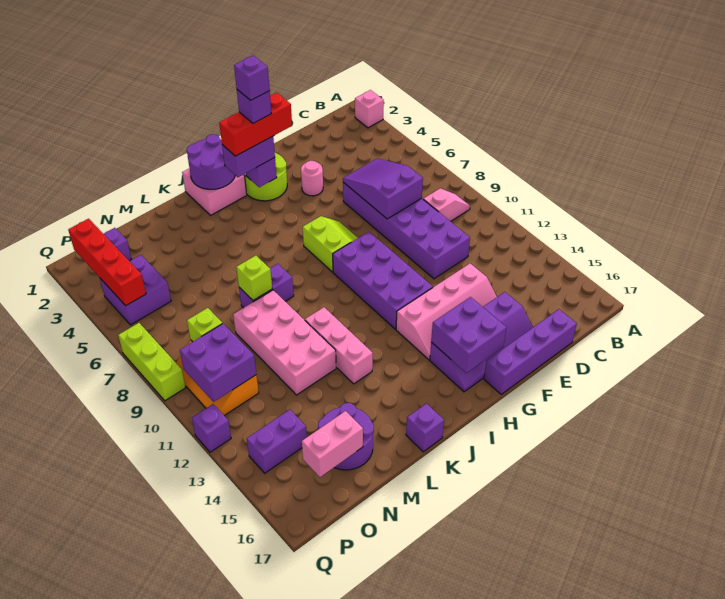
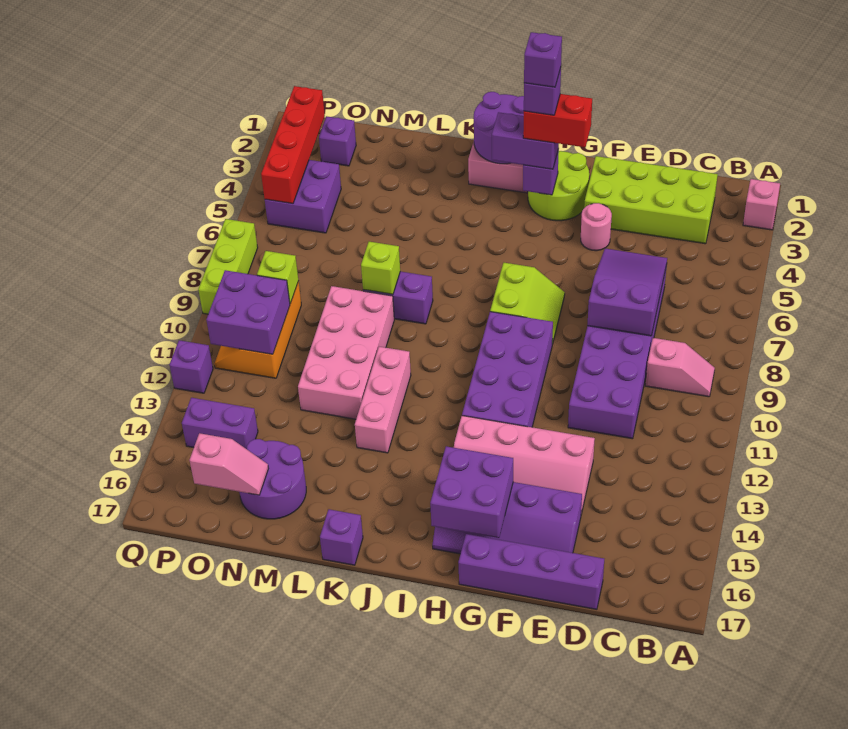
none -> lime brick C2:F3 level 1
red brick G3:I3 level 4 -> red brick G3:H3 level 4
pink brick N16:O16 level 2 -> pink slope N16:O16 level 2 top O

